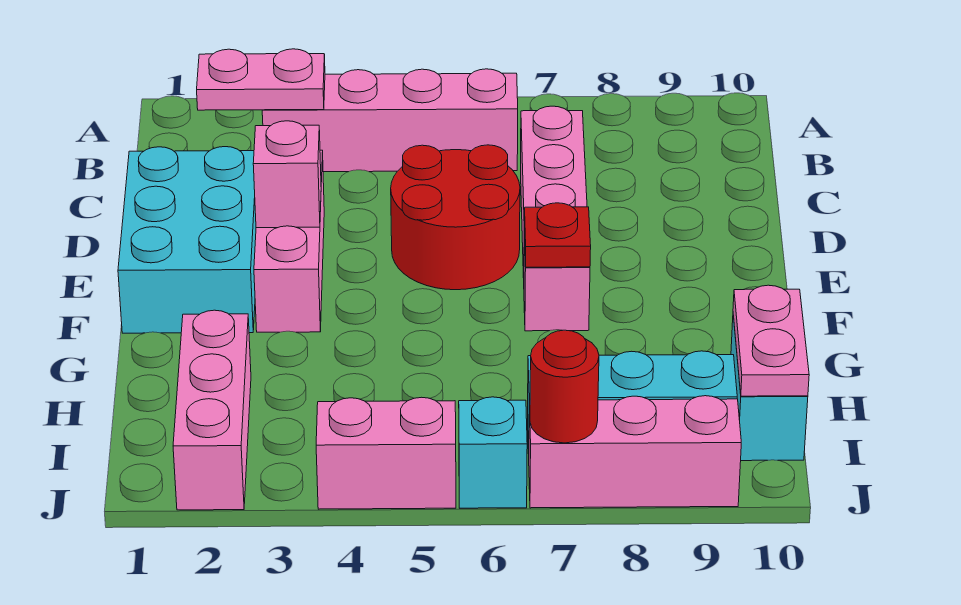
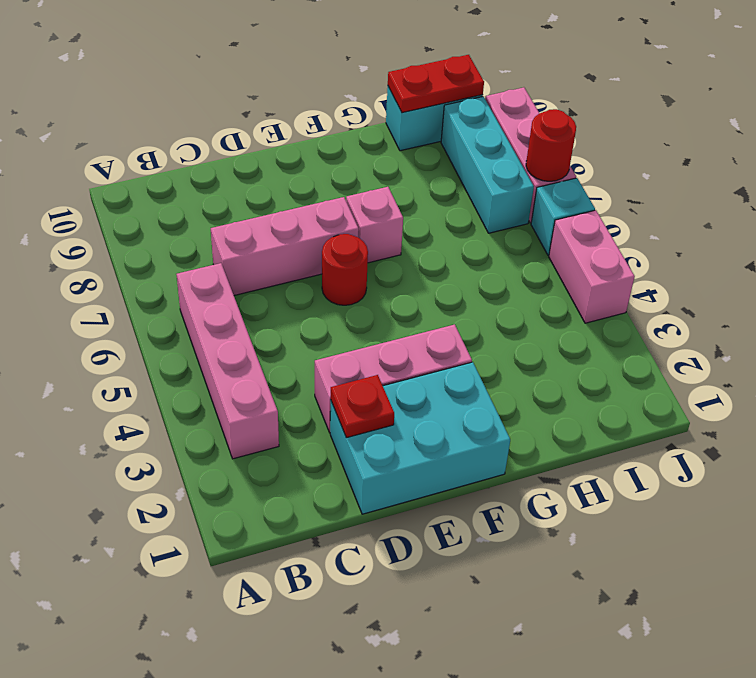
pink plate B2:B3 level 2 -> none
red round brick D5:E6 level 1 -> red round brick E6 level 1
pink brick E3 level 2 -> none
red plate F7 level 2 -> red plate D2 level 2
pink brick H2:J2 level 1 -> none
pink plate H10:I10 level 2 -> red plate H10:I10 level 2

